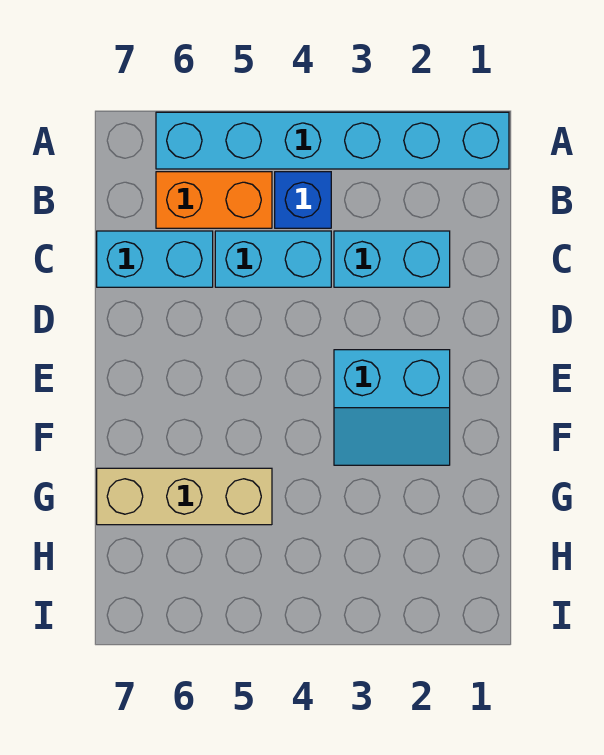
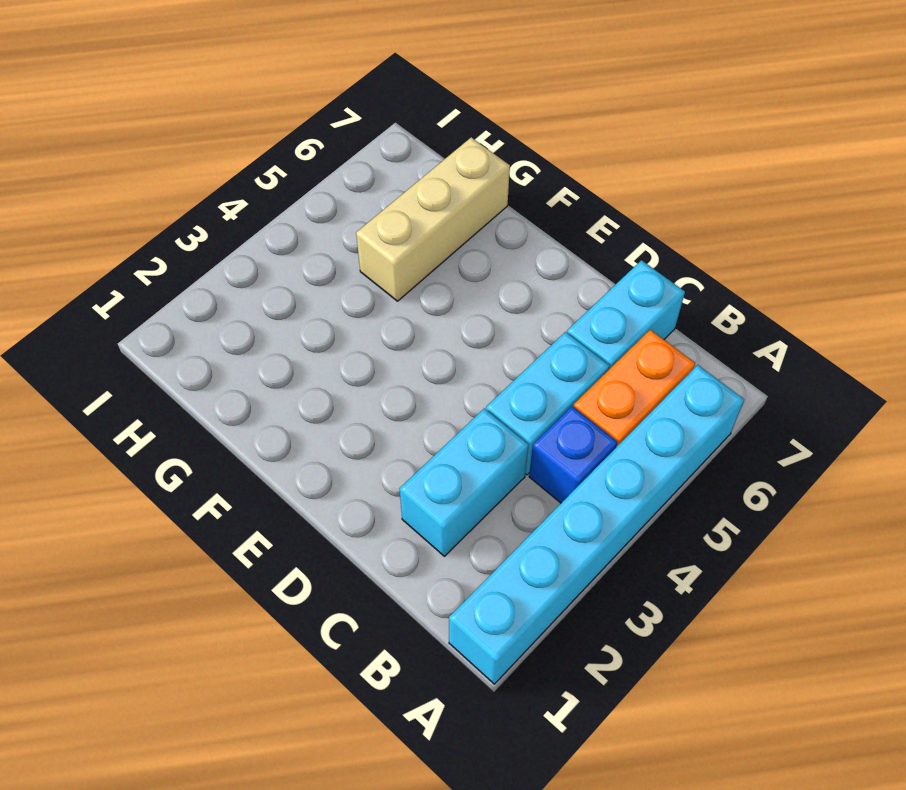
cyan slope E2:F3 level 1 top E -> none

